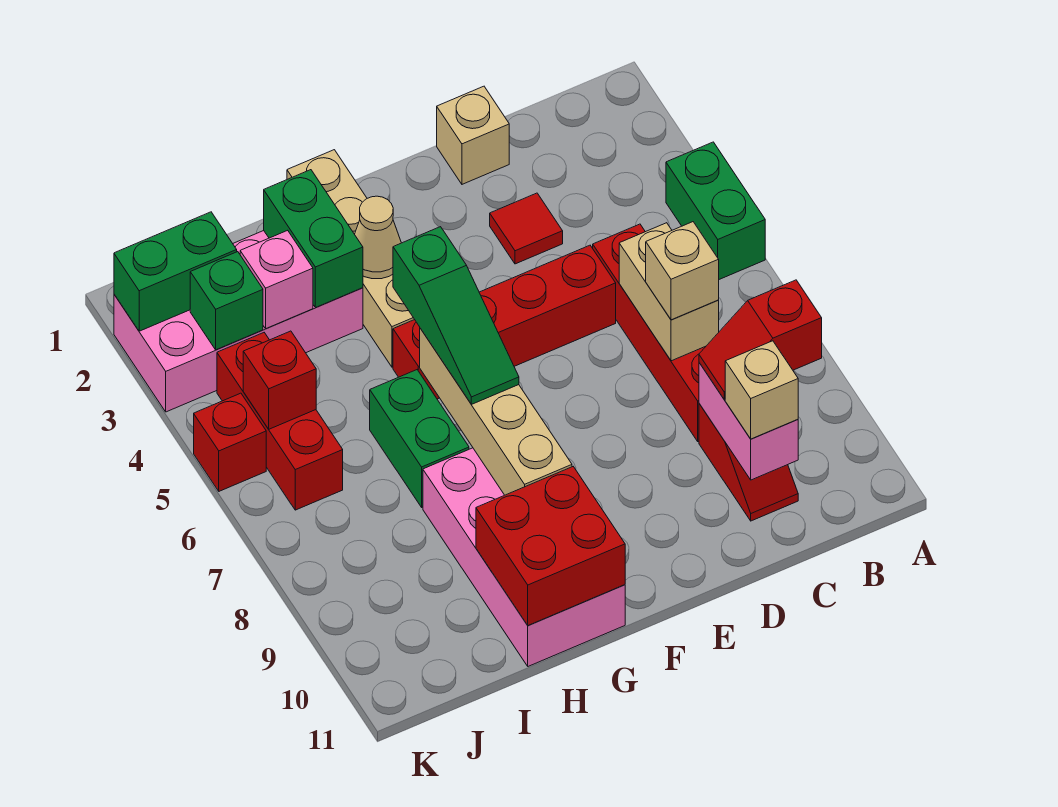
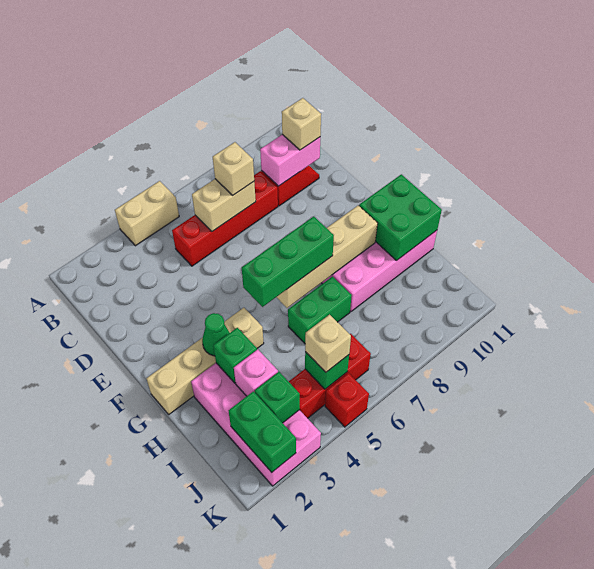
green brick A4:A5 level 1 -> tan brick A4:A5 level 1
red slope B9:C9 level 3 top B -> none
tan brick D1 level 1 -> tan brick J5 level 3
red tile D3 level 1 -> none
red brick D5:G5 level 1 -> none
tan cone G3 level 2 -> green cone G3 level 2
green slope G5:G7 level 3 top 5 -> green brick G5:G7 level 3
red brick G10:H11 level 2 -> green brick G10:H11 level 2
green brick H2:H3 level 2 -> green brick H3 level 2
red brick J5 level 2 -> green brick J5 level 2

